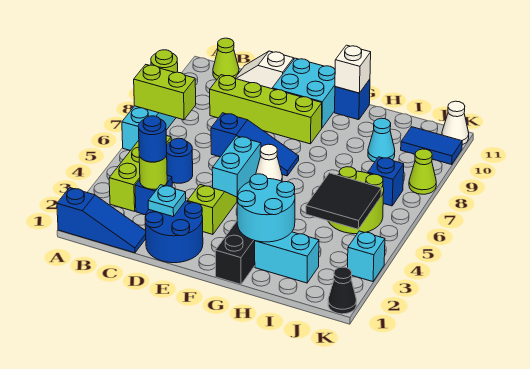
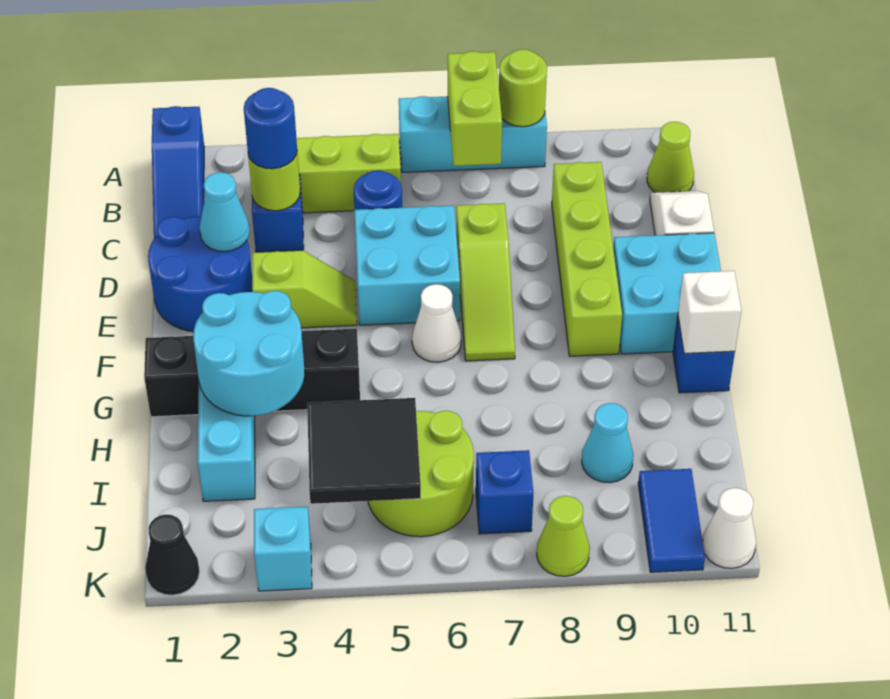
cyan plate D2 level 2 -> cyan cone D2 level 2
blue slope D7:F7 level 1 top D -> lime slope D7:F7 level 1 top D
cyan brick E5:E6 level 1 -> cyan brick D5:E6 level 1

